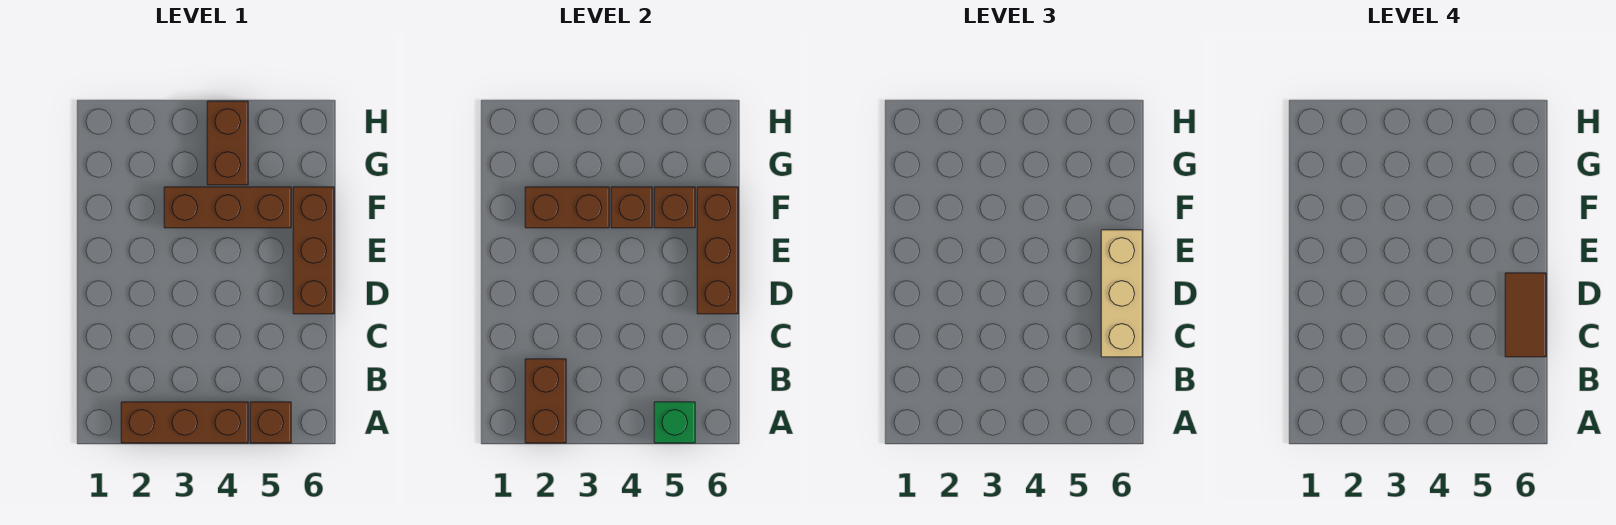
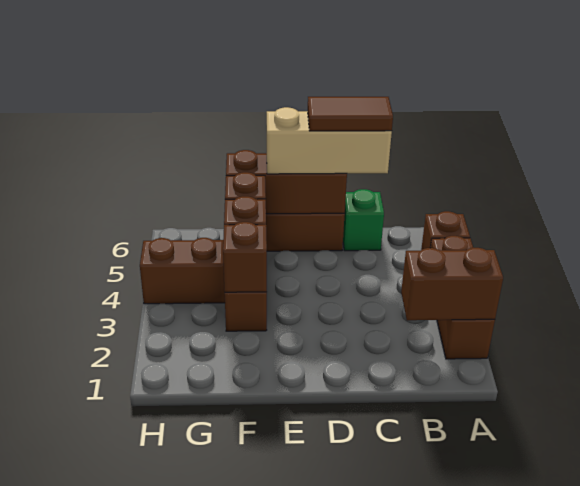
green brick A5 level 2 -> green brick C6 level 1
brown brick F2:F3 level 2 -> brown brick F3 level 2

